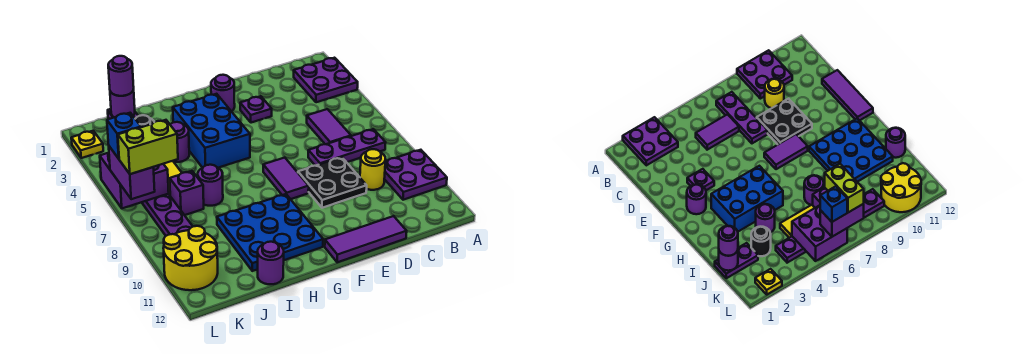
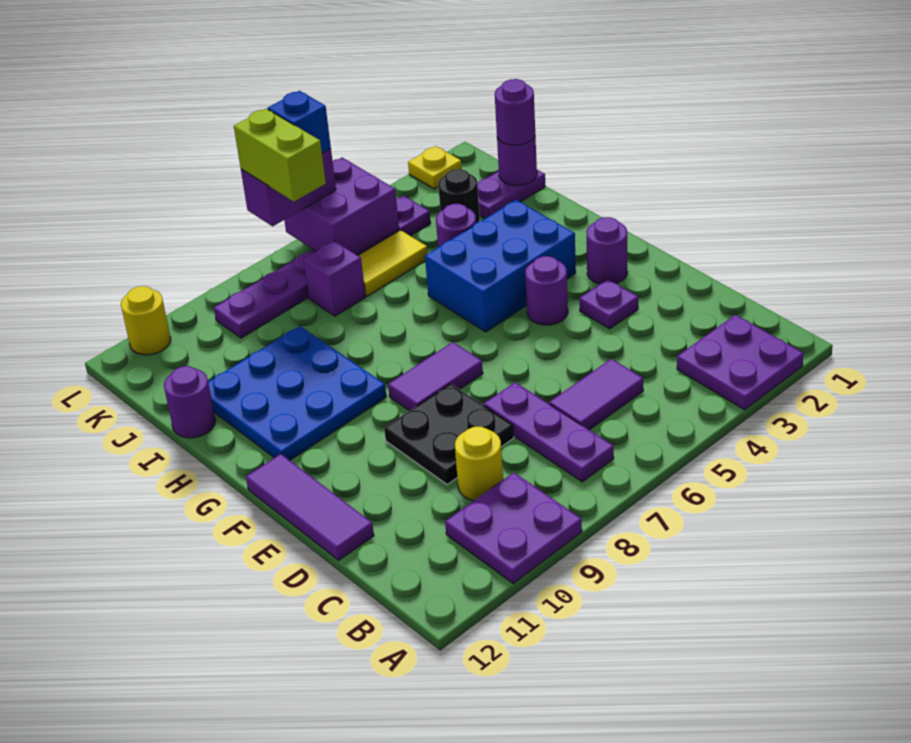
purple round brick I7 level 1 -> purple round brick F4 level 1
yellow round brick K10:L11 level 1 -> yellow round brick L11 level 1

